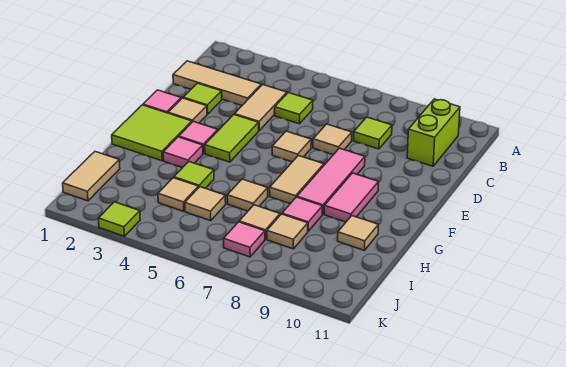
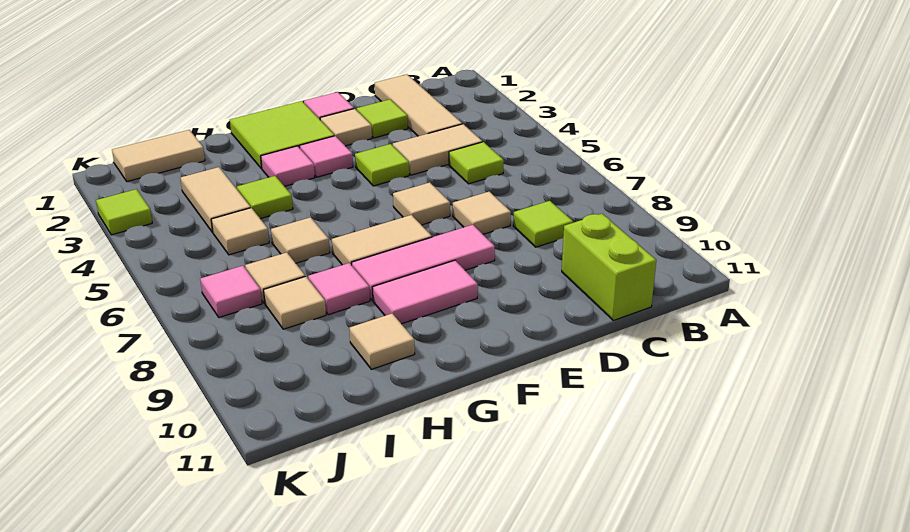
lime brick B10:C10 level 1 -> lime brick C10:C11 level 1
lime tile E4:F4 level 1 -> lime tile E4 level 1
tan tile I4 level 1 -> tan tile I3:I4 level 1

